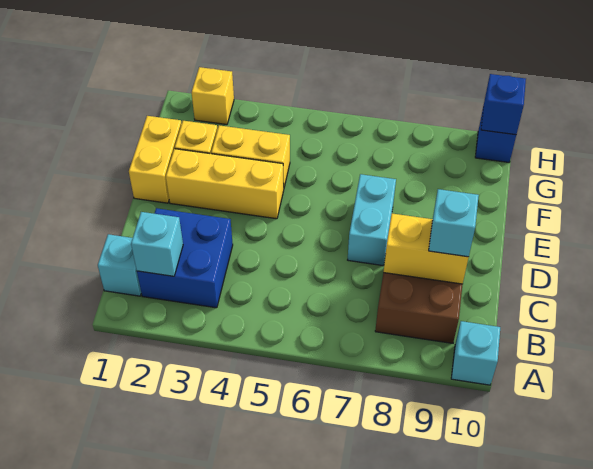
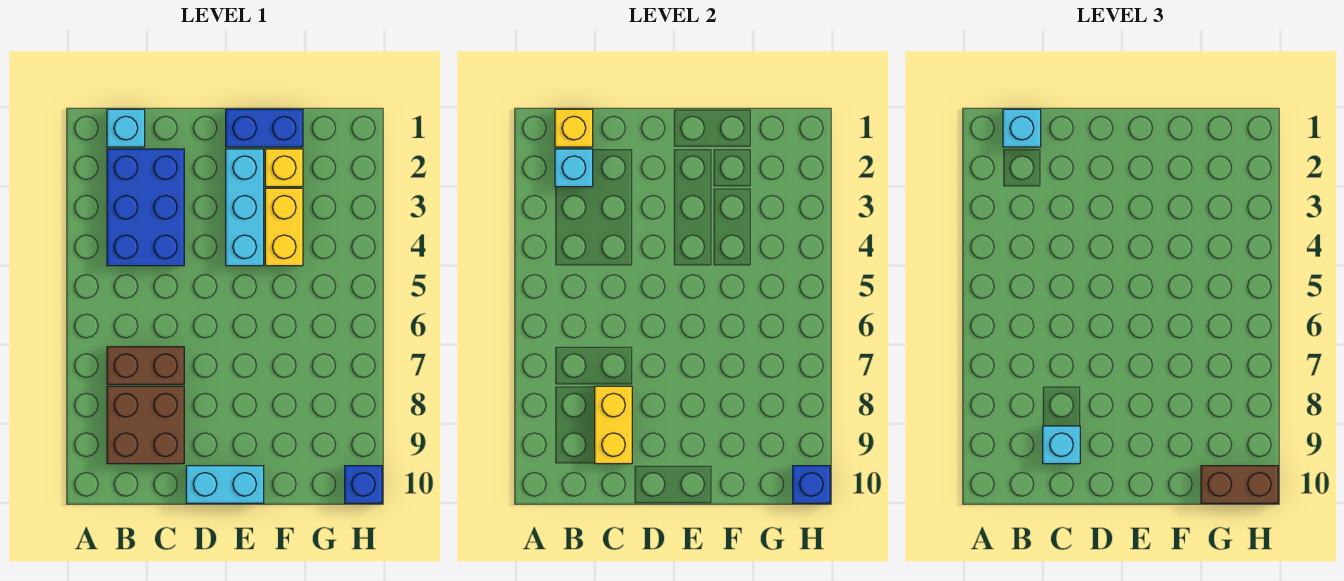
cyan brick A10 level 1 -> cyan brick B1 level 3
blue brick B2:C3 level 1 -> blue brick B2:C4 level 1
none -> brown brick B7:C7 level 1
cyan brick D7:E7 level 1 -> cyan brick D10:E10 level 1
yellow brick E1:F1 level 1 -> blue brick E1:F1 level 1
yellow brick E2:E4 level 1 -> cyan brick E2:E4 level 1
none -> brown brick G10:H10 level 3
yellow brick H2 level 1 -> yellow brick B1 level 2

